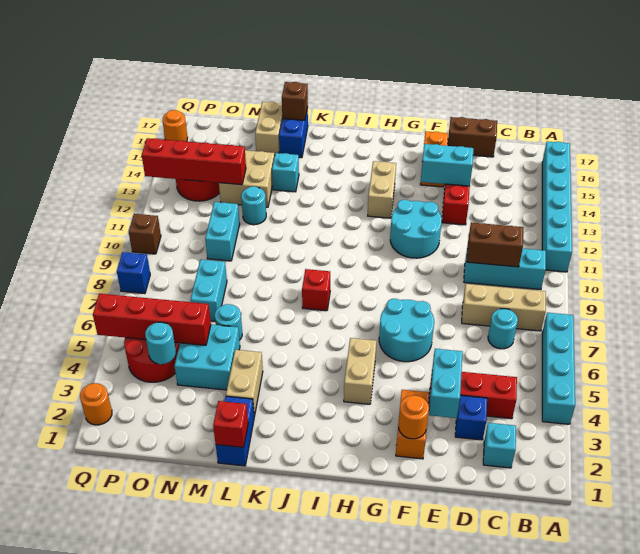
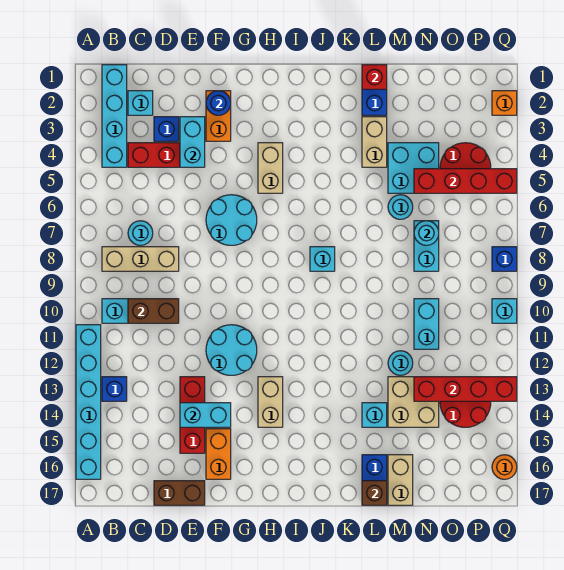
cyan brick A4:A7 level 1 -> cyan brick B1:B4 level 1
none -> blue brick B13 level 1
orange round brick F2 level 2 -> blue round brick F2 level 2
red brick J8 level 1 -> cyan brick J8 level 1
cyan round brick O4 level 2 -> cyan round brick N7 level 2
orange round brick Q2 level 1 -> orange brick Q2 level 1
brown brick Q10 level 1 -> cyan brick Q10 level 1

